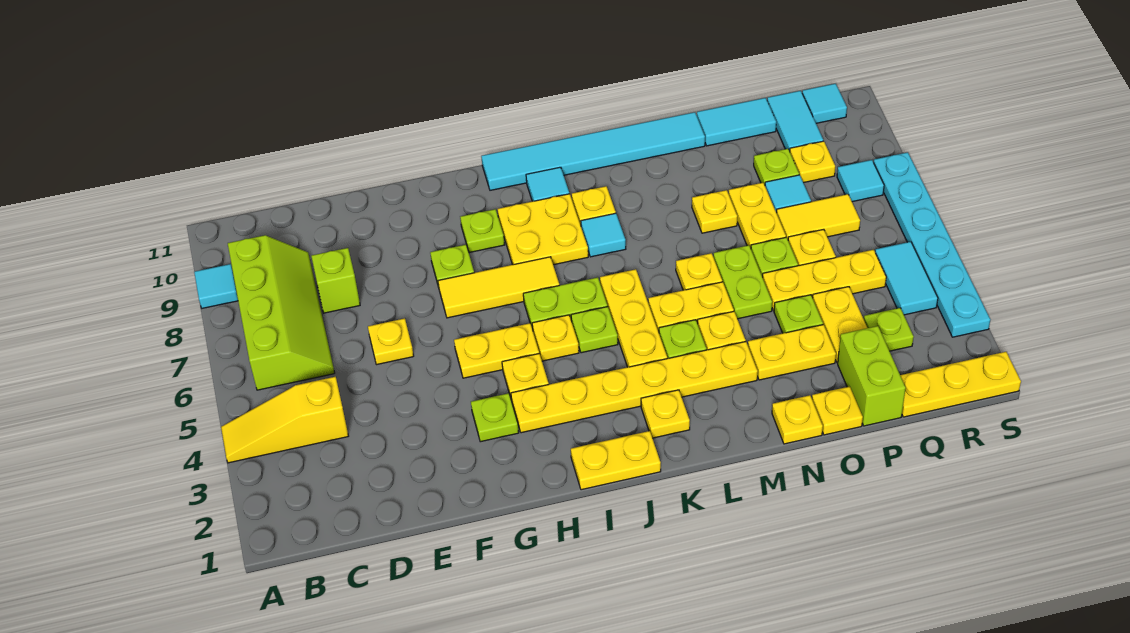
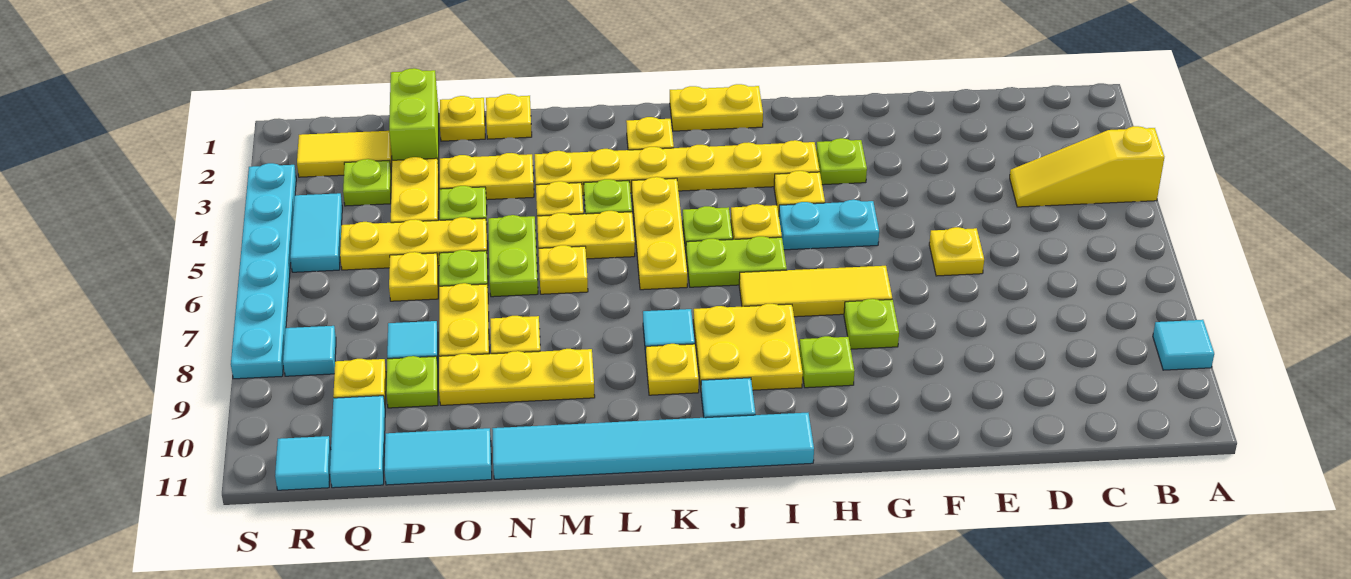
yellow slope A4:C4 level 1 top C -> yellow slope A4:C4 level 1 top A
lime slope B6:C9 level 1 top B -> none
lime brick D8 level 1 -> none
yellow plate G5:H5 level 1 -> cyan plate G5:H5 level 1
yellow tile P7:Q7 level 1 -> yellow tile Q2:R2 level 1
yellow plate Q1:S1 level 1 -> yellow plate M9:O9 level 1

